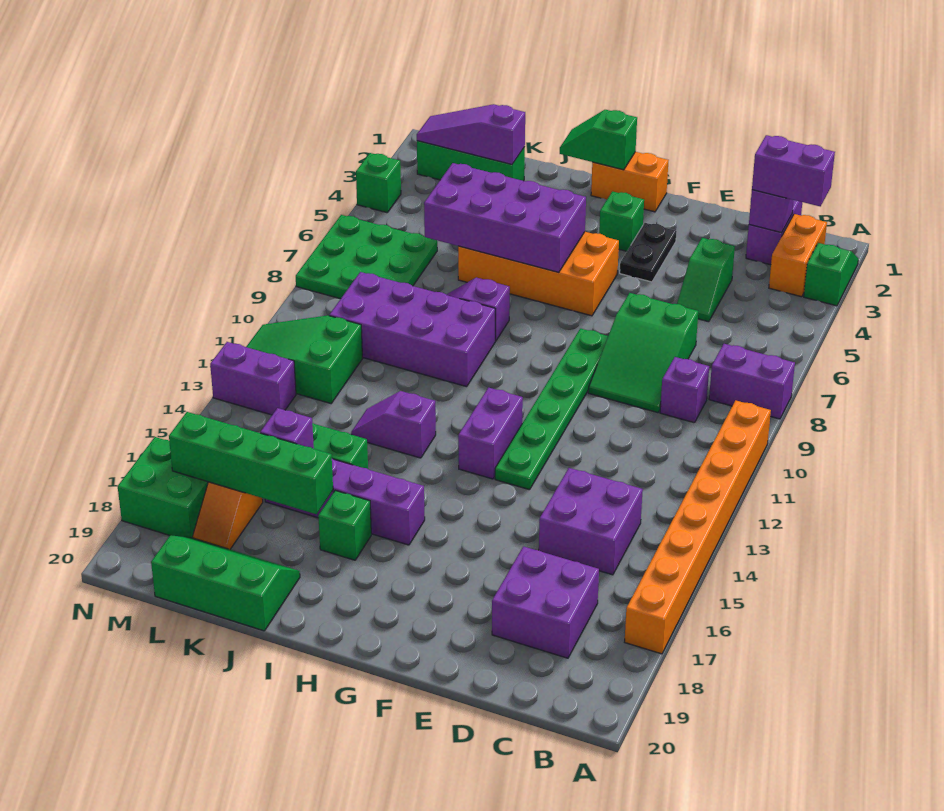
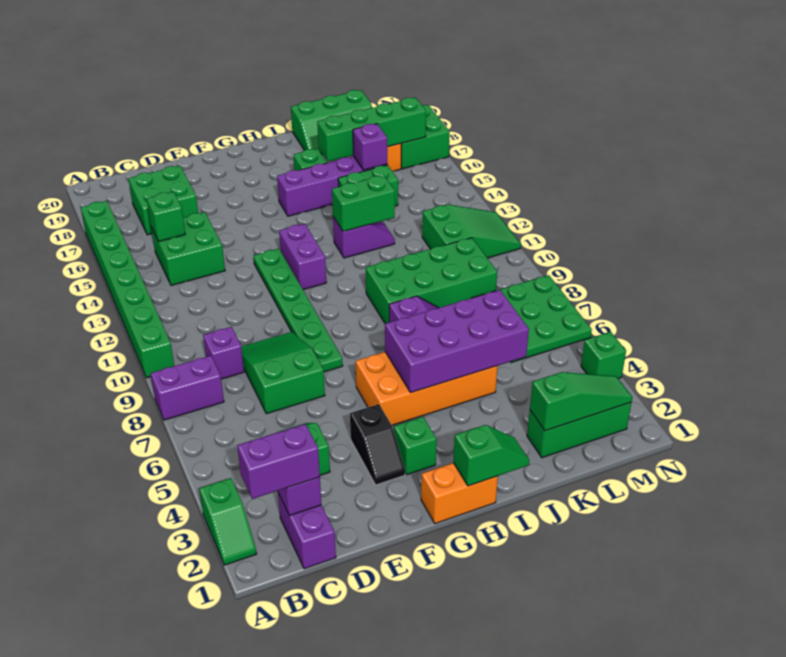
orange brick A10:A17 level 1 -> green brick A10:A17 level 1
orange brick B2:B3 level 1 -> none
purple brick C14:D15 level 1 -> green brick C14:D15 level 1
none -> green brick C15 level 2
purple brick C17:D18 level 1 -> green brick C17:D18 level 1
black plate F3:F4 level 1 -> black slope F3:F4 level 1 top 4
purple brick I9:L10 level 1 -> green brick I9:L10 level 1
none -> green brick I13:J13 level 2
purple slope K2:M2 level 2 top K -> green slope K2:M2 level 2 top K
purple brick M13:N13 level 1 -> none

